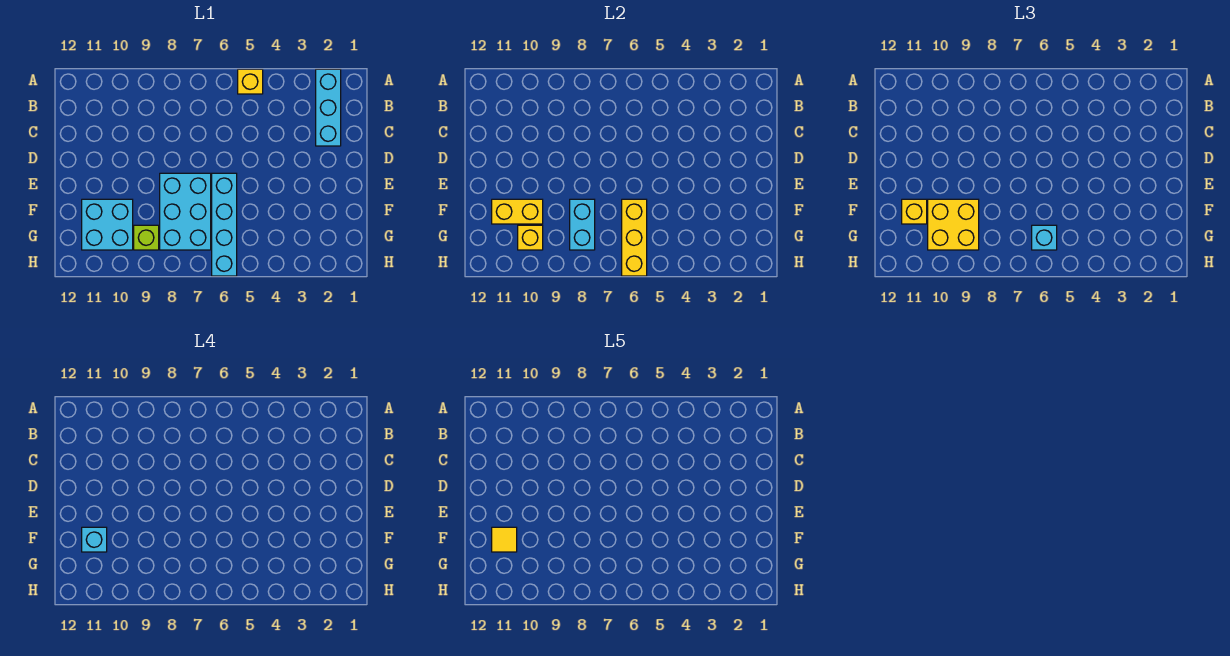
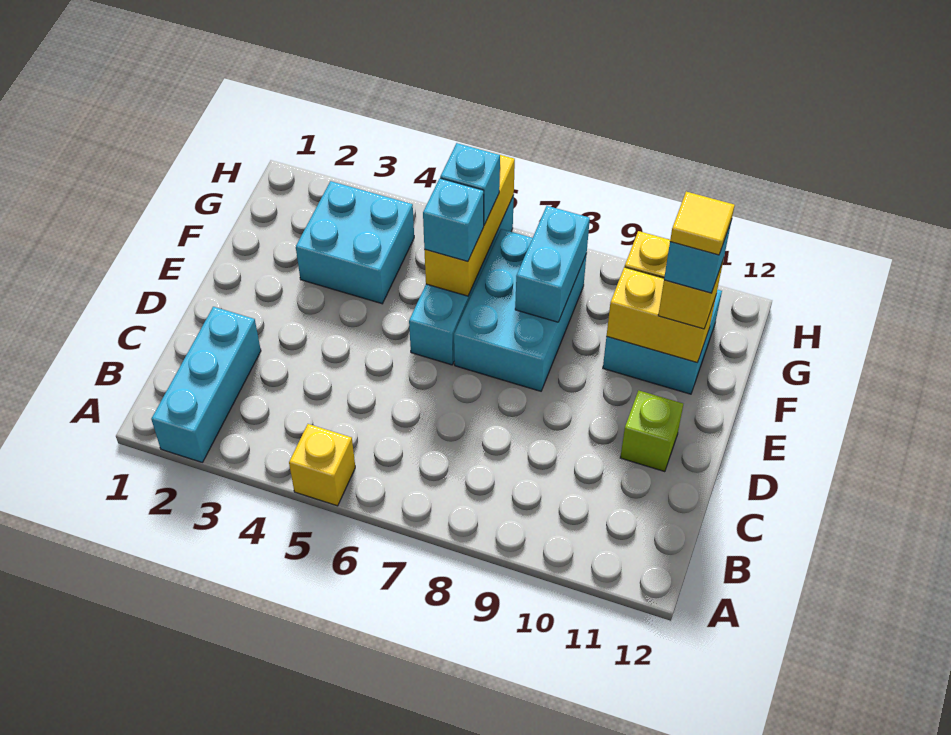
none -> cyan brick F3:G4 level 1
none -> cyan brick F6 level 3
yellow brick F9:G10 level 3 -> none
lime brick G9 level 1 -> lime brick D11 level 1

